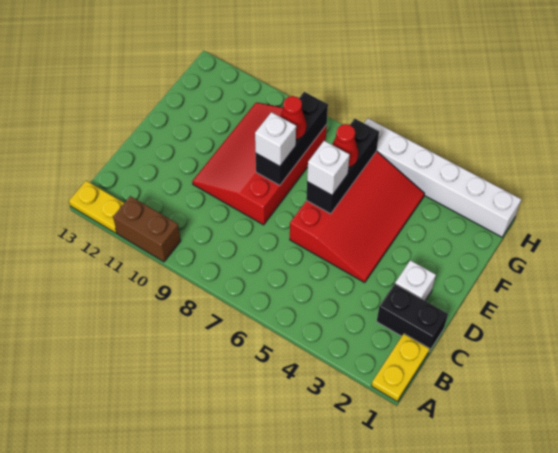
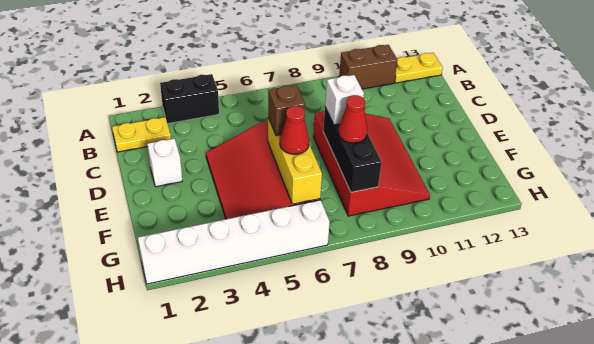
yellow plate A1:B1 level 1 -> yellow plate B1:B2 level 1
black brick C1:C2 level 1 -> black brick A3:A4 level 1
black brick E6:G6 level 2 -> yellow brick E6:G6 level 2
white brick E6 level 3 -> brown brick E6 level 3

